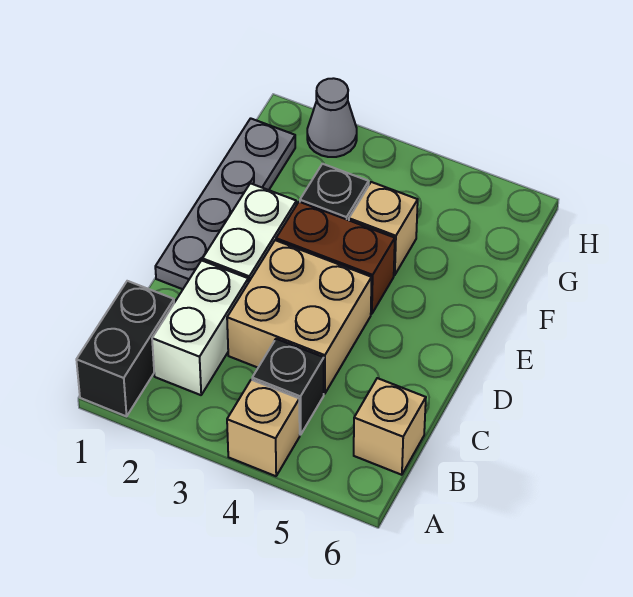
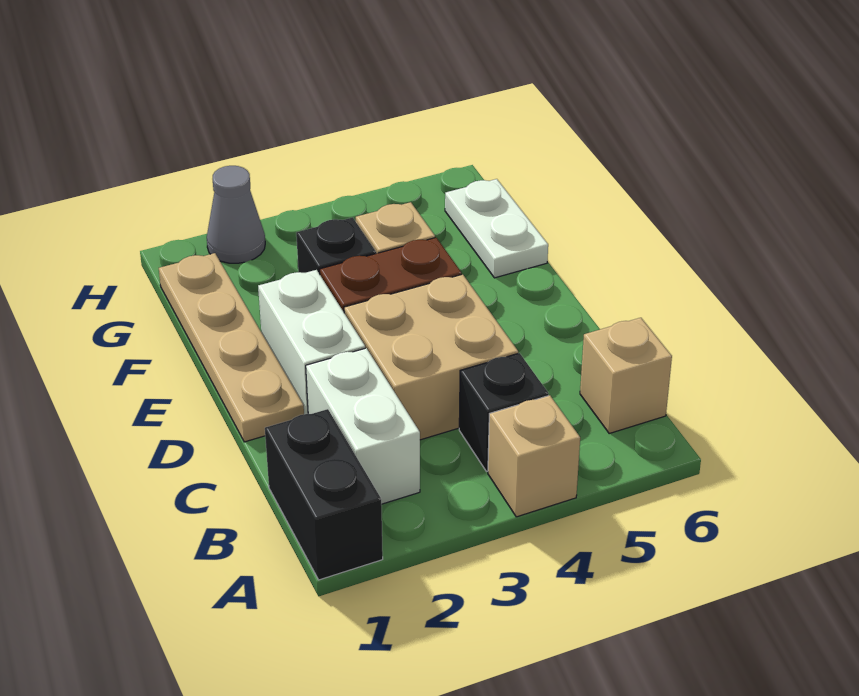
grey plate D1:G1 level 1 -> tan plate D1:G1 level 1
none -> white plate F6:G6 level 1

